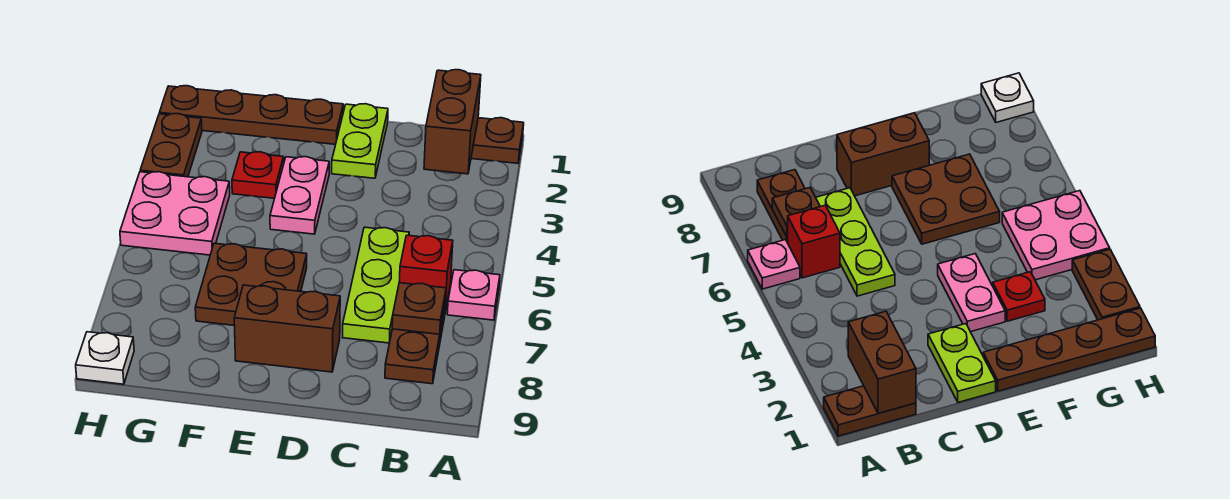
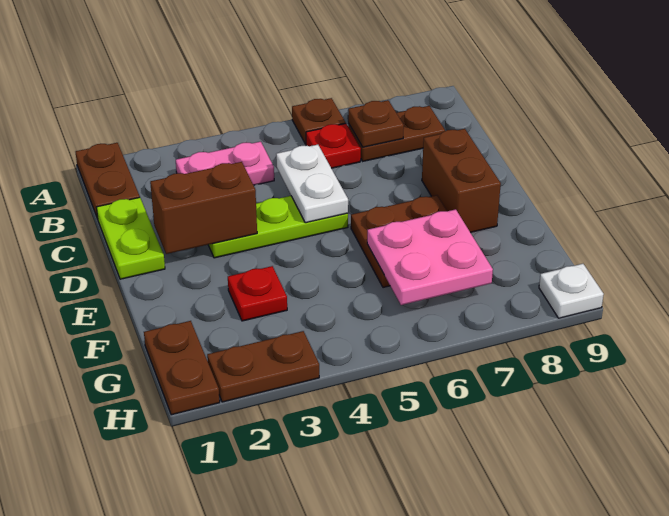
pink plate A6 level 1 -> brown plate A6 level 1
brown brick B1:B2 level 2 -> brown brick D2:D3 level 2
red brick B6 level 1 -> red plate B6 level 1
lime plate C5:C7 level 1 -> lime plate D3:D5 level 1
none -> white plate C5:D5 level 2
lime plate D1:D2 level 1 -> lime plate C1:D1 level 1
brown plate E1:H1 level 1 -> brown plate G1:H1 level 1
pink plate E3:E4 level 1 -> pink plate B3:B4 level 1
pink plate G4:H5 level 1 -> pink plate F6:G7 level 2

